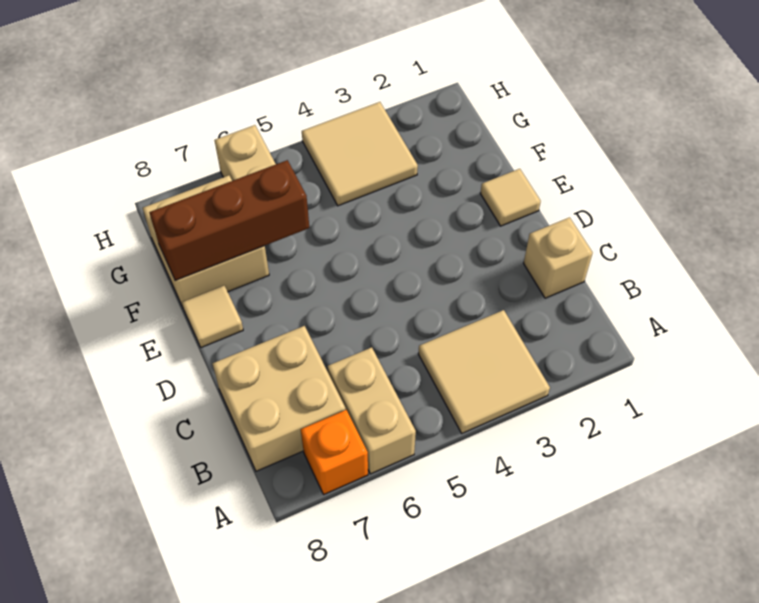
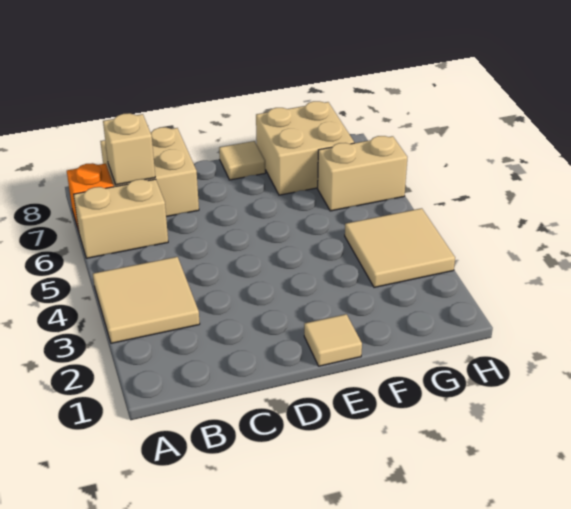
tan brick C1 level 1 -> tan brick B7 level 2
brown brick F6:F8 level 2 -> none

